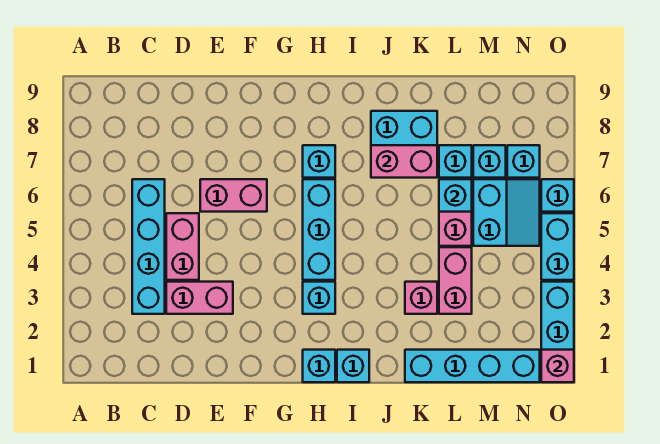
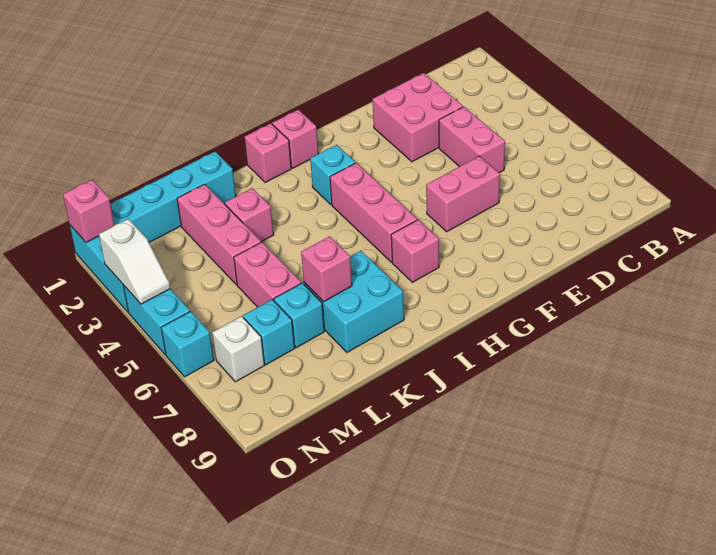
cyan brick C3:C6 level 1 -> none
pink brick D3:E3 level 1 -> pink brick D2:E3 level 1
cyan brick H1 level 1 -> pink brick H1 level 1
cyan brick H4:H6 level 1 -> pink brick H4:H6 level 1
cyan brick H7 level 1 -> pink brick H7 level 1
cyan brick I1 level 1 -> pink brick I1 level 1
pink brick J7:K7 level 2 -> pink brick K7 level 2
pink brick L3:L4 level 1 -> pink brick L2:L4 level 1
cyan brick L6 level 2 -> none
cyan slope M5:N6 level 1 top M -> none
cyan brick N7 level 1 -> white brick N7 level 1
none -> white slope O3:O4 level 2 top 3

